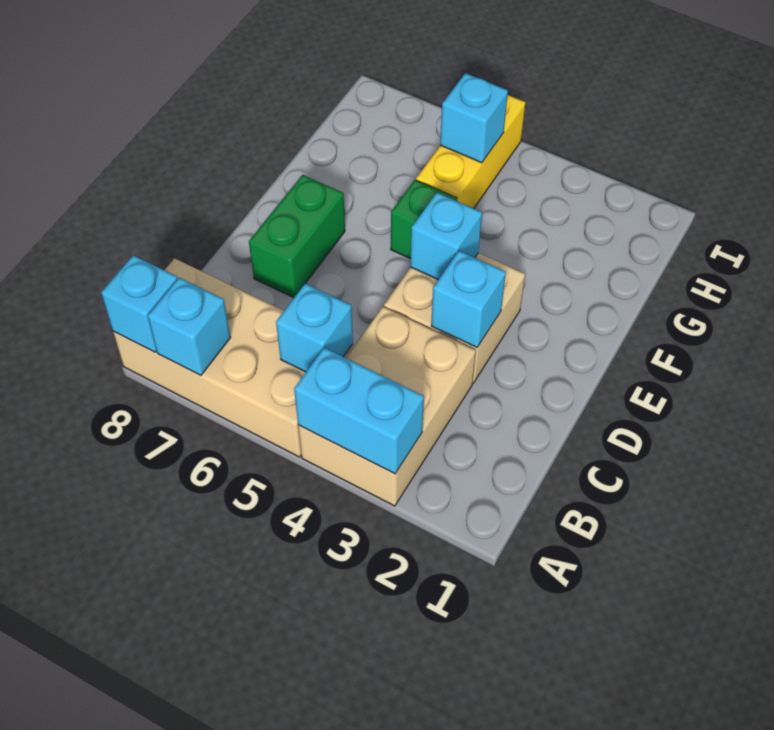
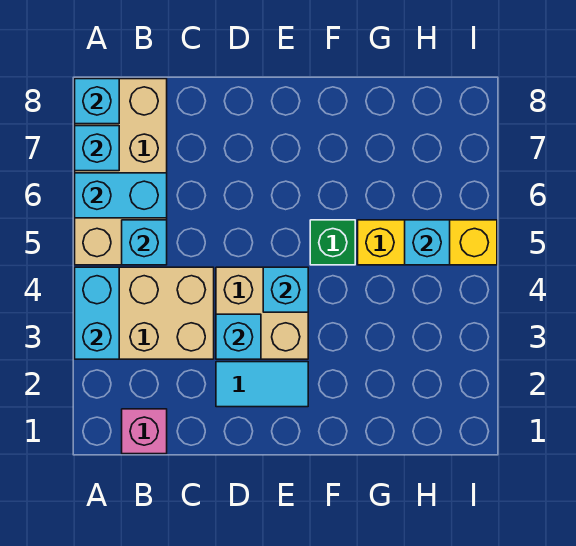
none -> cyan brick A6:B6 level 2
none -> pink brick B1 level 1
none -> cyan tile D2:E2 level 1
green brick D7:E7 level 1 -> none

